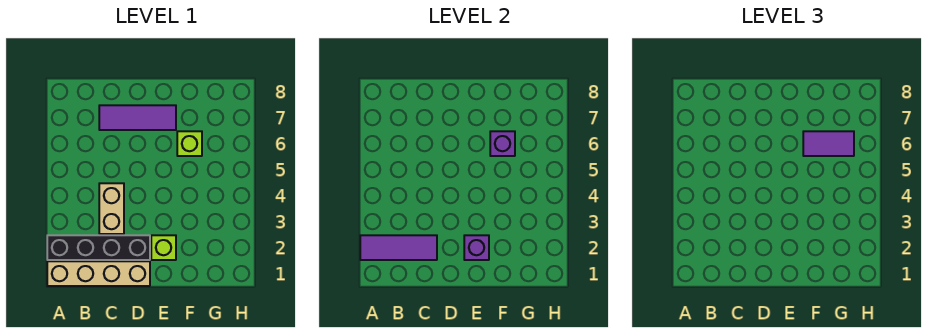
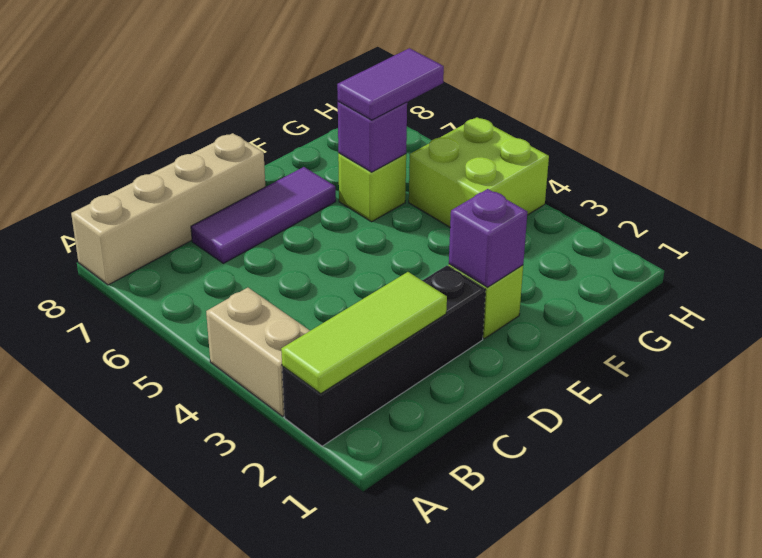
tan brick A1:D1 level 1 -> tan brick A8:D8 level 1
purple tile A2:C2 level 2 -> lime tile A2:C2 level 2
tan brick C3:C4 level 1 -> tan brick A3:A4 level 1
none -> lime brick G4:H5 level 1

